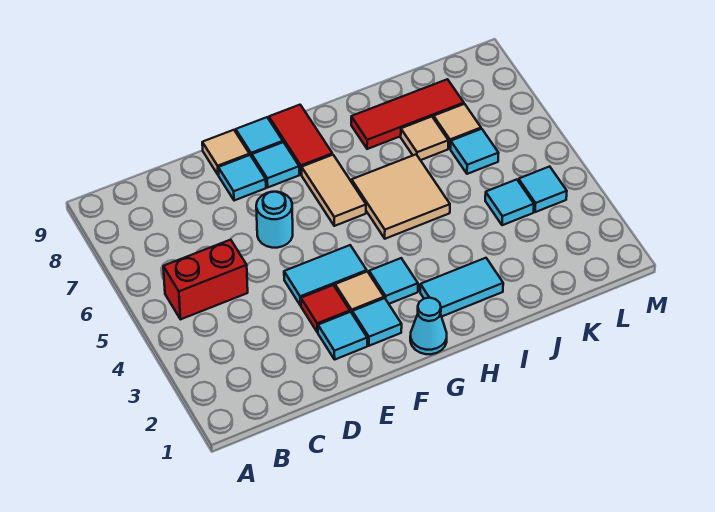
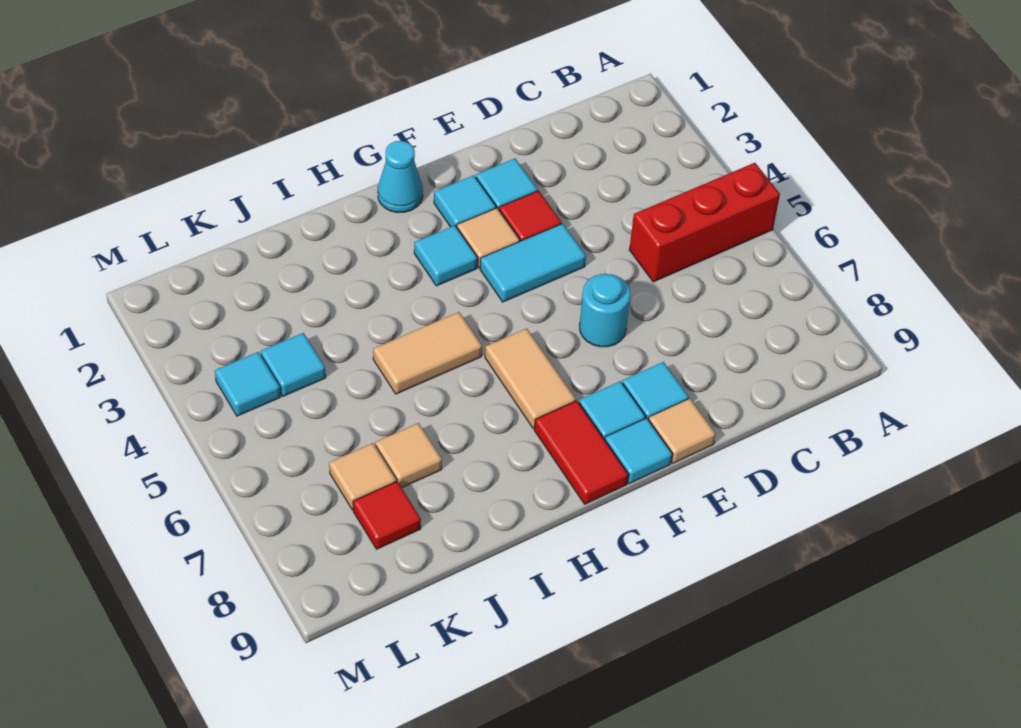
red brick B5:C5 level 1 -> red brick A5:C5 level 1
cyan tile H2:I2 level 1 -> none
tan tile H5:I6 level 1 -> tan tile H5:I5 level 1
red tile I8:K8 level 1 -> red tile K8 level 1
cyan tile K6 level 1 -> none

